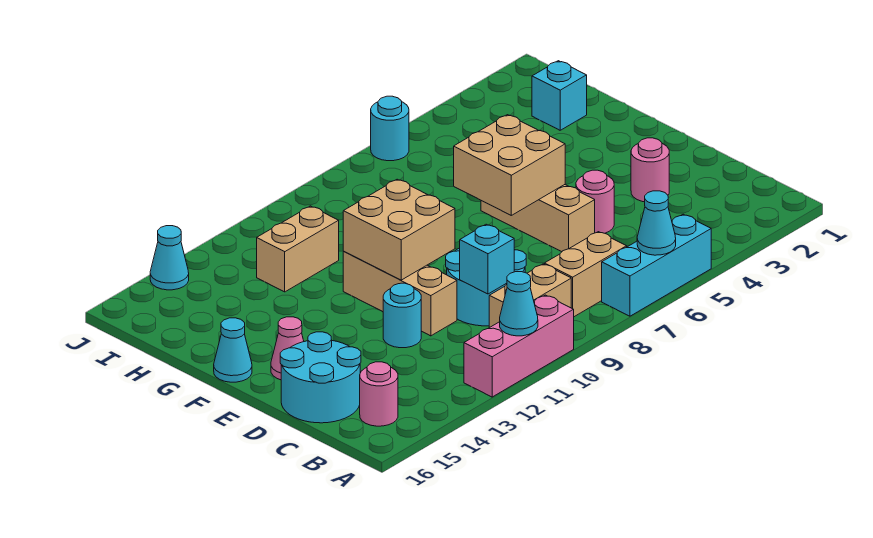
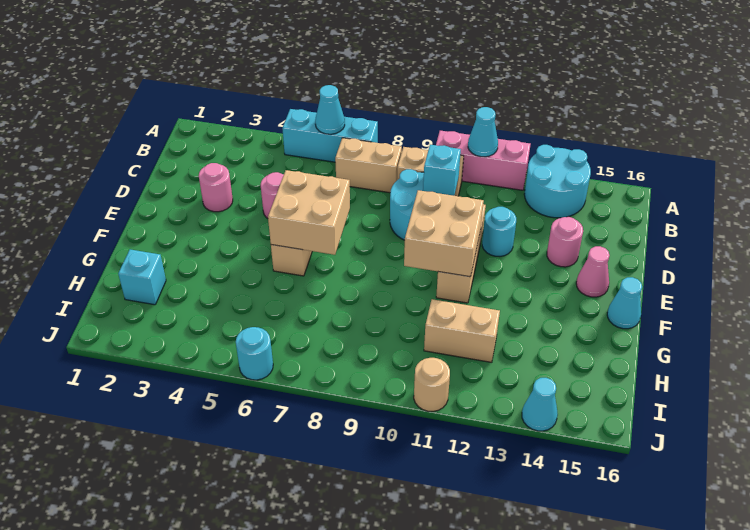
pink round brick B15 level 1 -> pink round brick D14 level 1
cyan round brick C15:D16 level 1 -> cyan round brick A13:B14 level 1
none -> tan round brick J11 level 1

